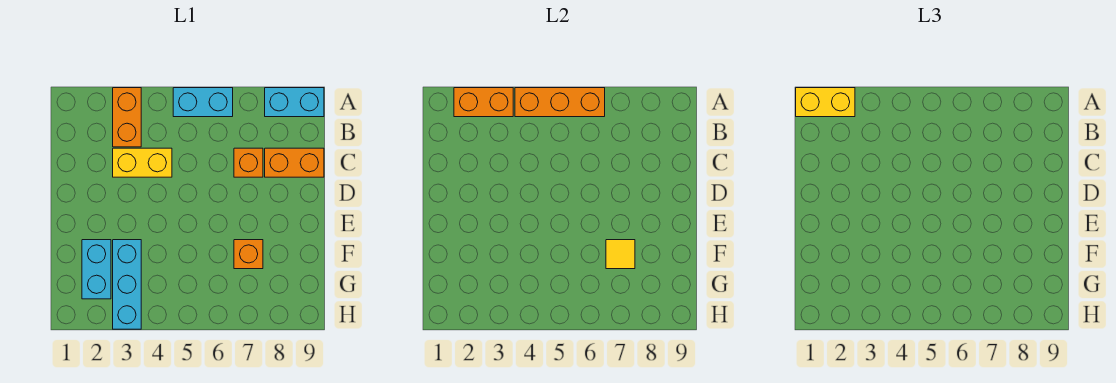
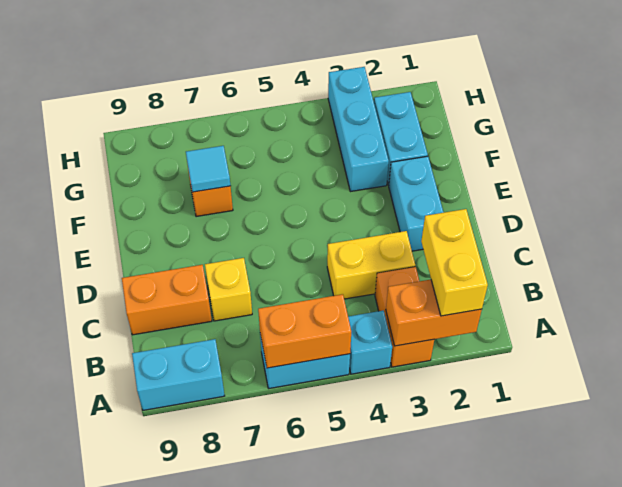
yellow brick A1:A2 level 3 -> yellow brick A2:B2 level 3
none -> cyan brick A4 level 1
orange brick A4:A6 level 2 -> orange brick A5:A6 level 2
orange brick C7 level 1 -> yellow brick C7 level 1
none -> cyan brick D2:E2 level 1
yellow tile F7 level 2 -> cyan tile F7 level 2

